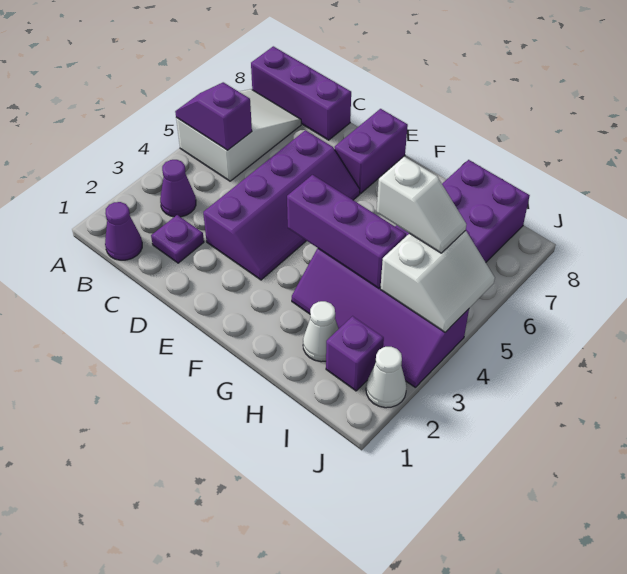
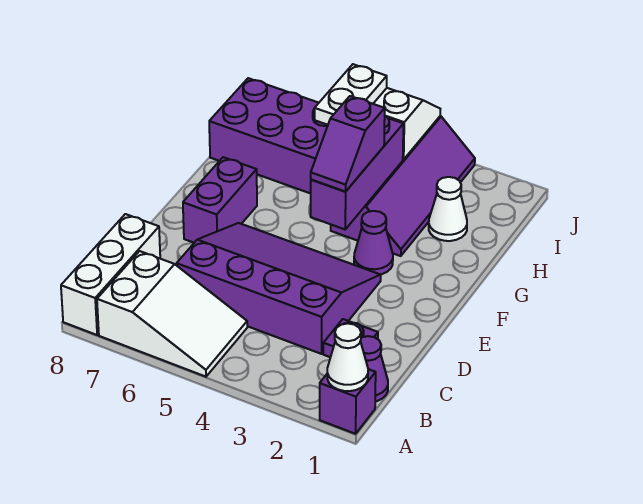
white slope A5:B7 level 1 top 5 -> white slope A5:B7 level 1 top 7
purple slope A5:B5 level 2 top B -> purple slope F4:G4 level 3 top G
purple brick A8:C8 level 1 -> white brick A8:C8 level 1
purple cone B3 level 1 -> purple cone F3 level 1
purple slope D3:E6 level 1 top D -> purple slope C3:E6 level 1 top C
purple brick E7:E8 level 1 -> purple brick E7:F7 level 1
white slope H5:I5 level 3 top H -> white plate H5:I5 level 3
purple brick I2 level 1 -> purple brick A1 level 1
white cone J2 level 1 -> white cone A1 level 2

